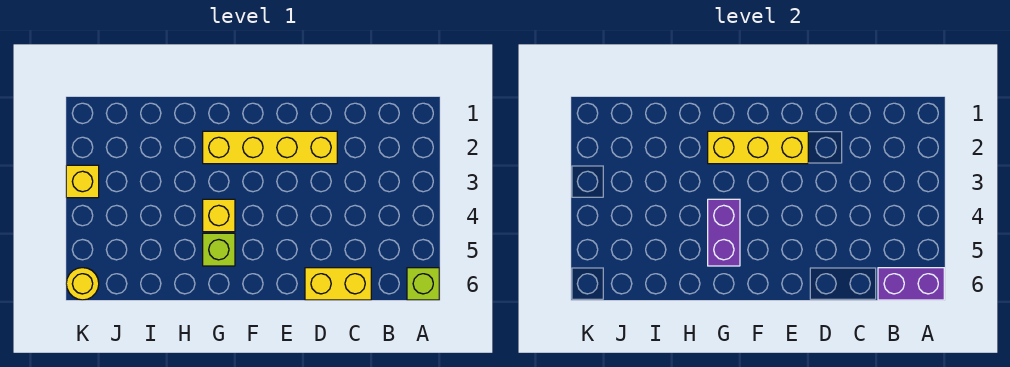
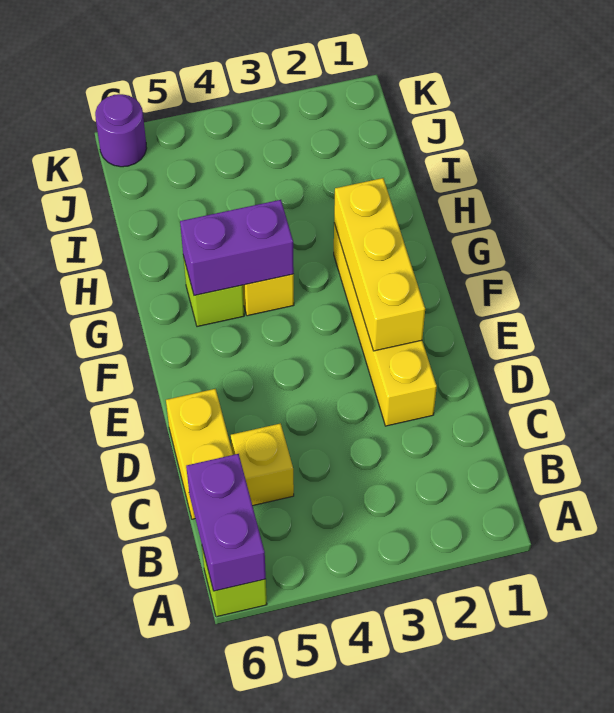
yellow brick K3 level 1 -> yellow brick C5 level 1
yellow round brick K6 level 1 -> purple round brick K6 level 1

